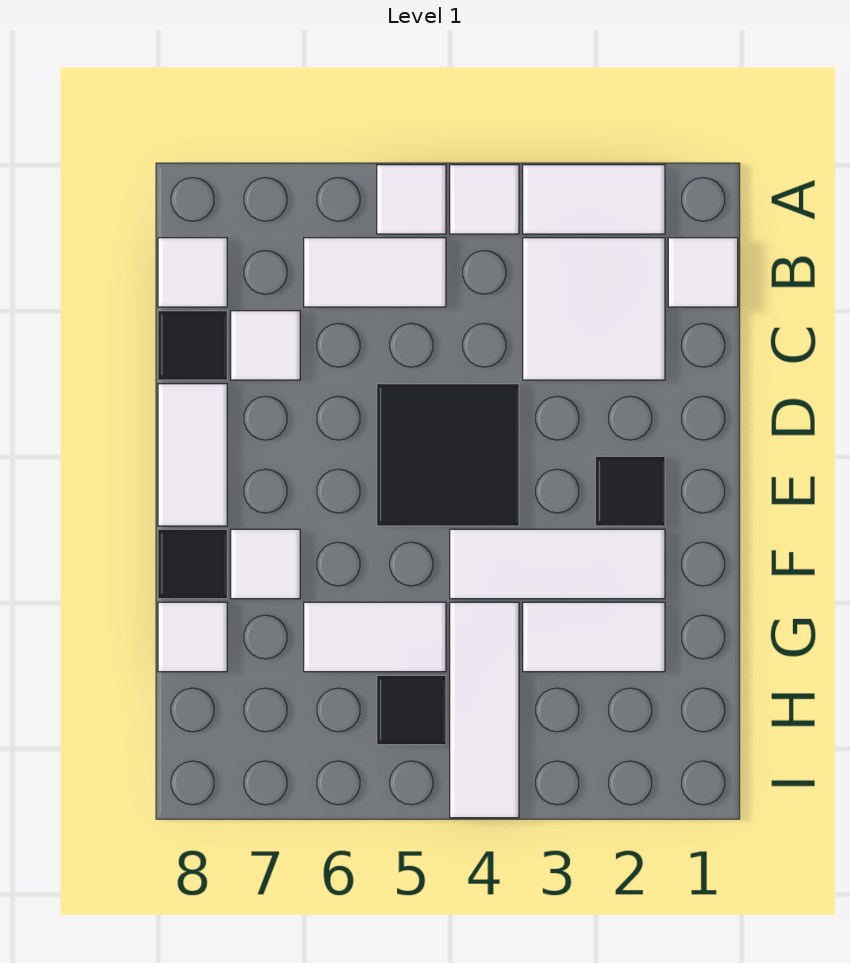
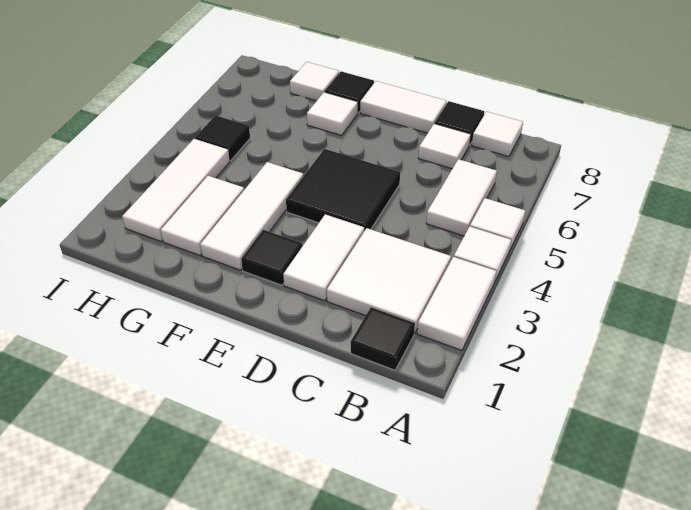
white tile B1 level 1 -> black tile B1 level 1
white tile G4:I4 level 1 -> white tile H2:H4 level 1
white tile G5:G6 level 1 -> white tile D2:D3 level 1

